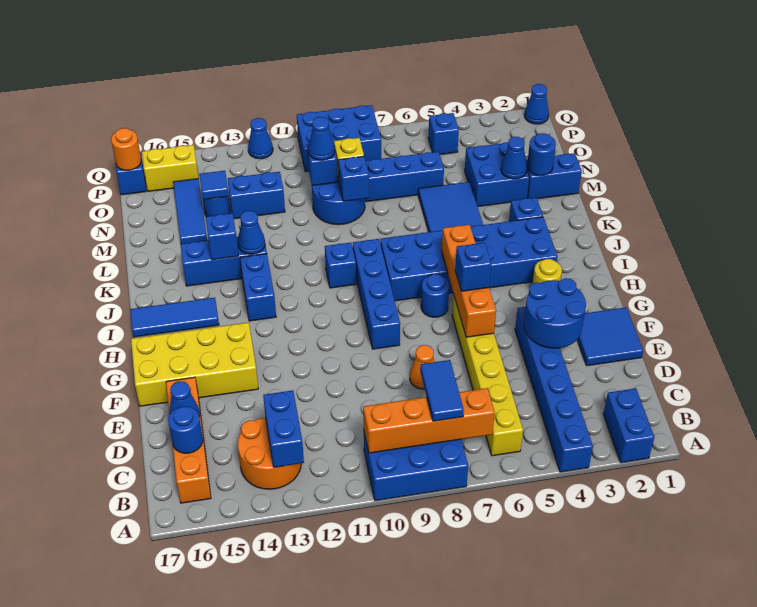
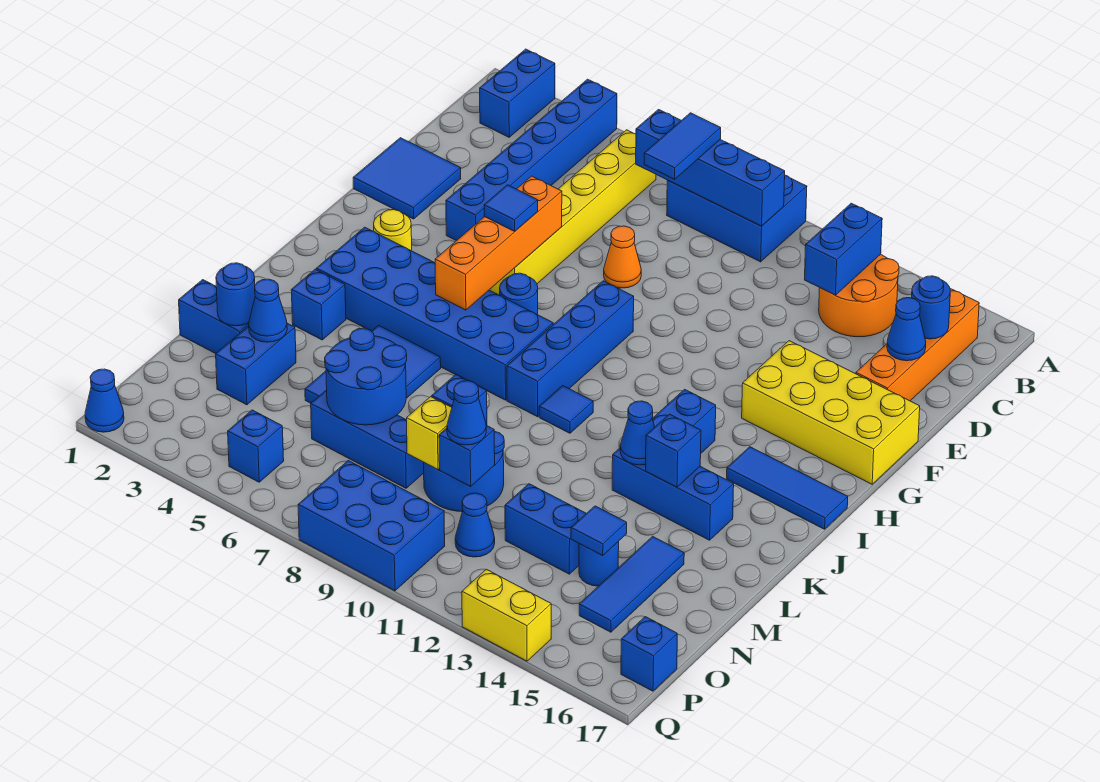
orange brick B7:B10 level 2 -> blue brick B7:B10 level 2
blue round brick E3:F4 level 2 -> blue round brick M6:N7 level 2
blue brick G6 level 3 -> blue tile G6 level 3
blue brick J10 level 1 -> blue tile J10 level 1
blue brick M3:N4 level 1 -> blue brick M3:N3 level 1
yellow brick P15:P16 level 1 -> yellow brick Q13:Q14 level 1
orange round brick P17 level 2 -> none
blue cone Q12 level 1 -> blue cone O11 level 1

